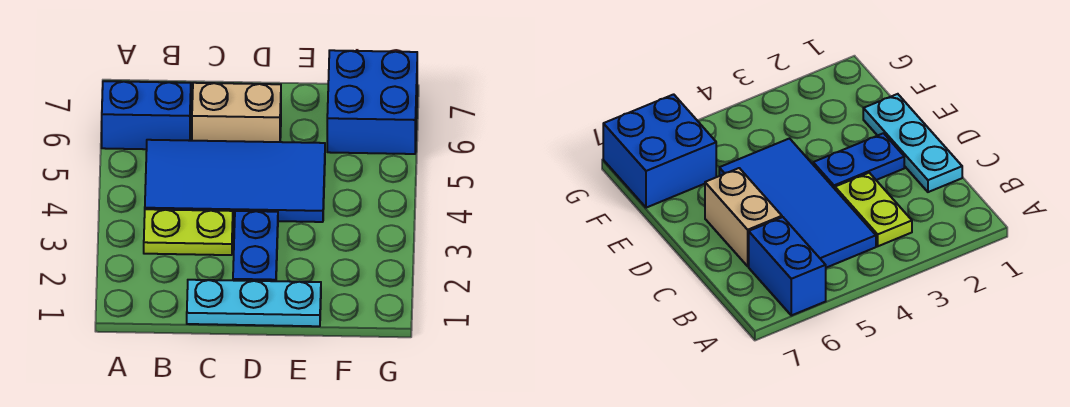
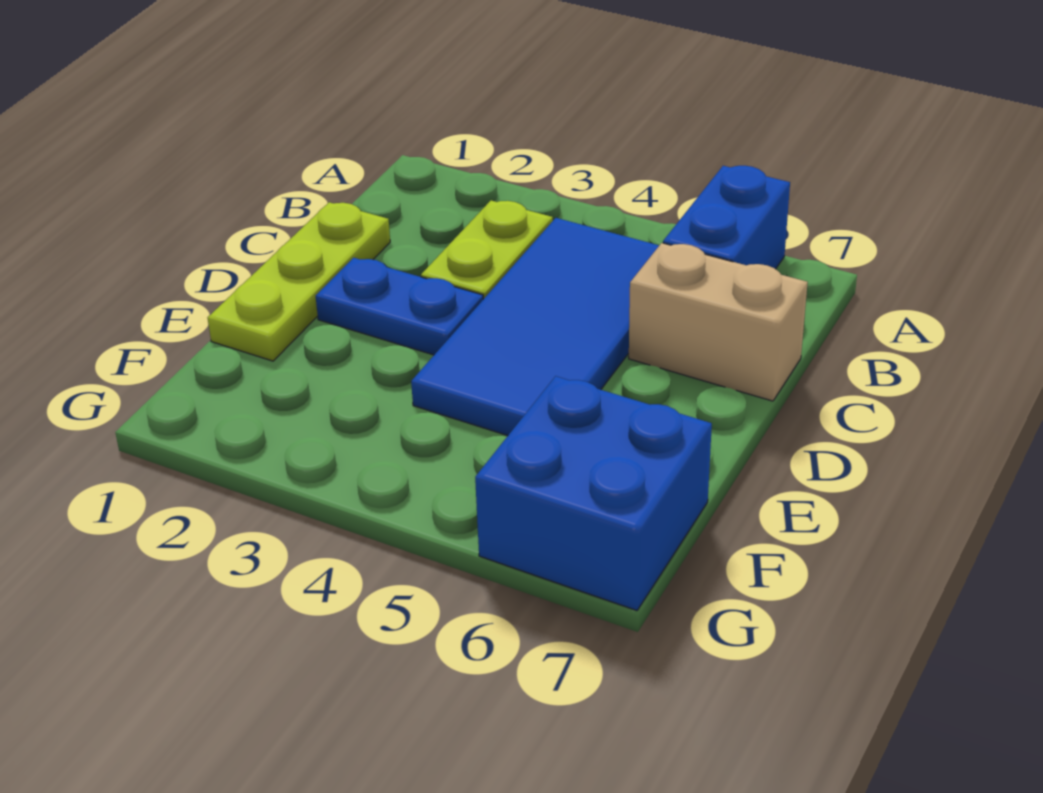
cyan plate C1:E1 level 1 -> lime plate C1:E1 level 1
tan brick C6:D6 level 1 -> tan brick C6:C7 level 1

